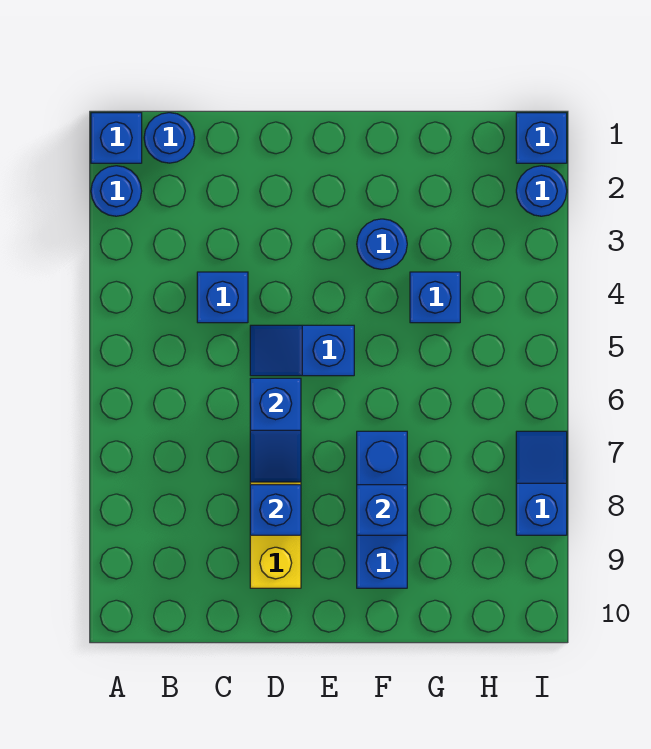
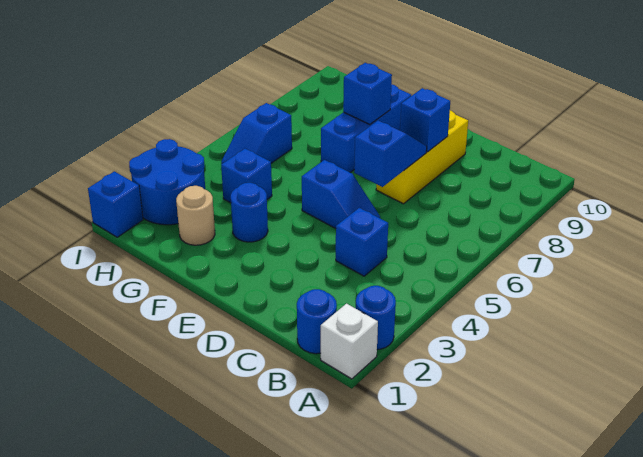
blue brick A1 level 1 -> white brick A1 level 1
none -> tan round brick G2 level 1
blue round brick I2 level 1 -> blue round brick H2:I3 level 1
blue slope I7:I8 level 1 top 8 -> blue slope H5:H6 level 1 top 6

